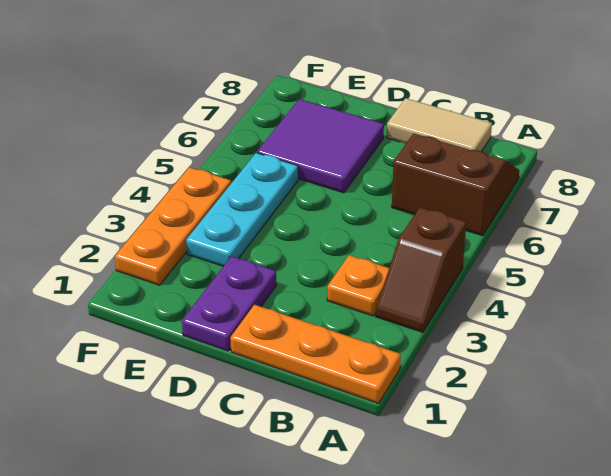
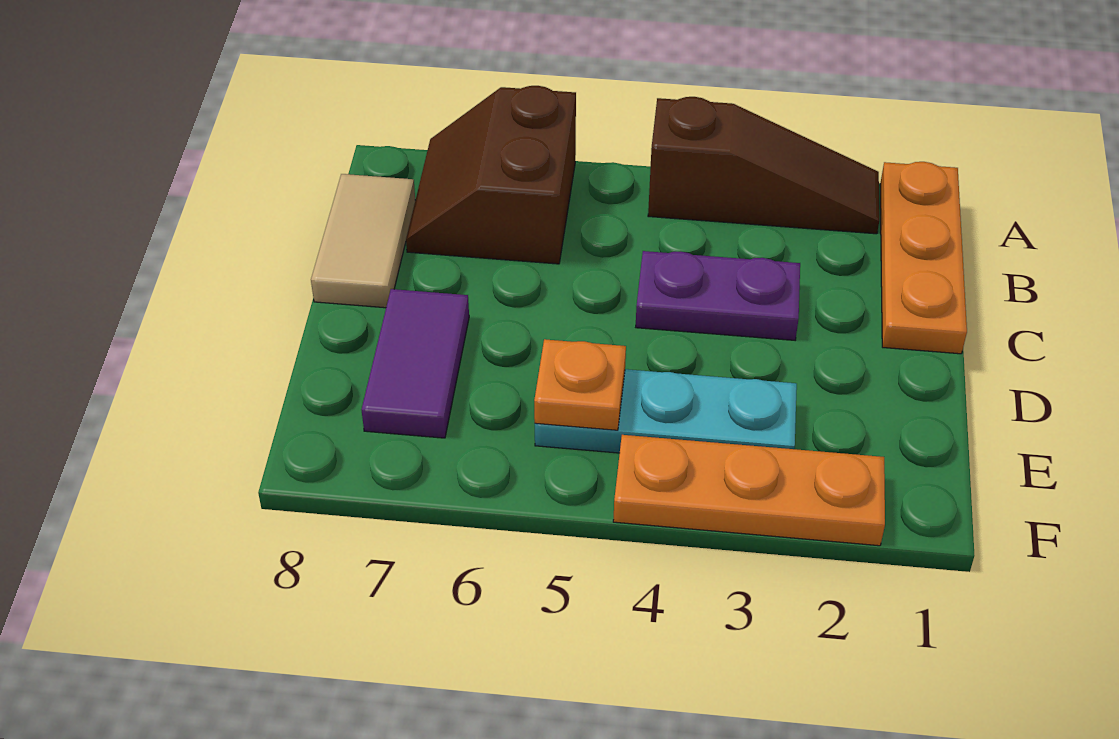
brown slope A3:A4 level 1 top 4 -> brown slope A2:A4 level 1 top 4
orange plate B3 level 1 -> orange plate E5 level 2
purple plate D1:D2 level 1 -> purple plate C3:C4 level 1
purple tile D6:E7 level 1 -> purple tile D7:E7 level 1

